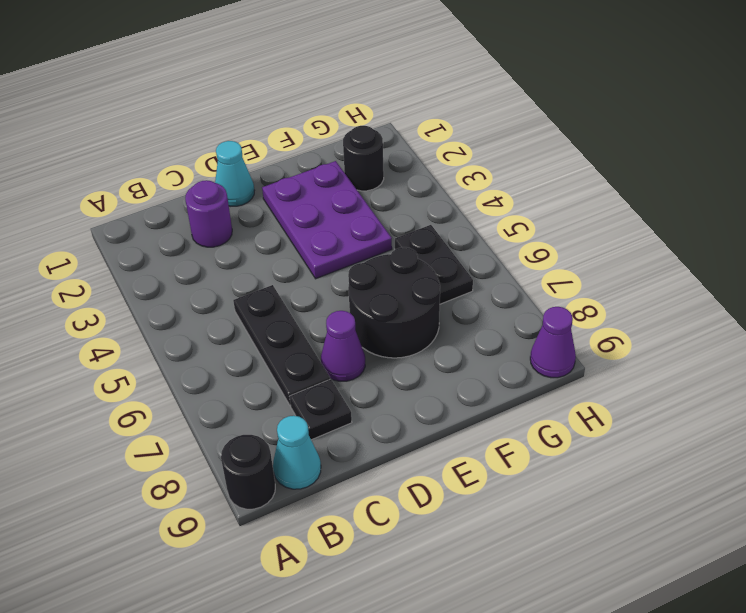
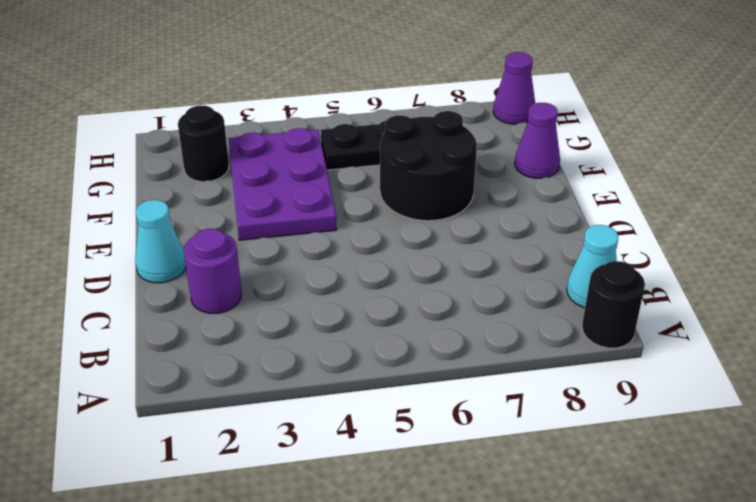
black plate C5:C7 level 1 -> none
black plate C8 level 1 -> none
purple cone D7 level 1 -> purple cone F9 level 1
purple plate E2:F4 level 1 -> purple plate E3:G4 level 1

